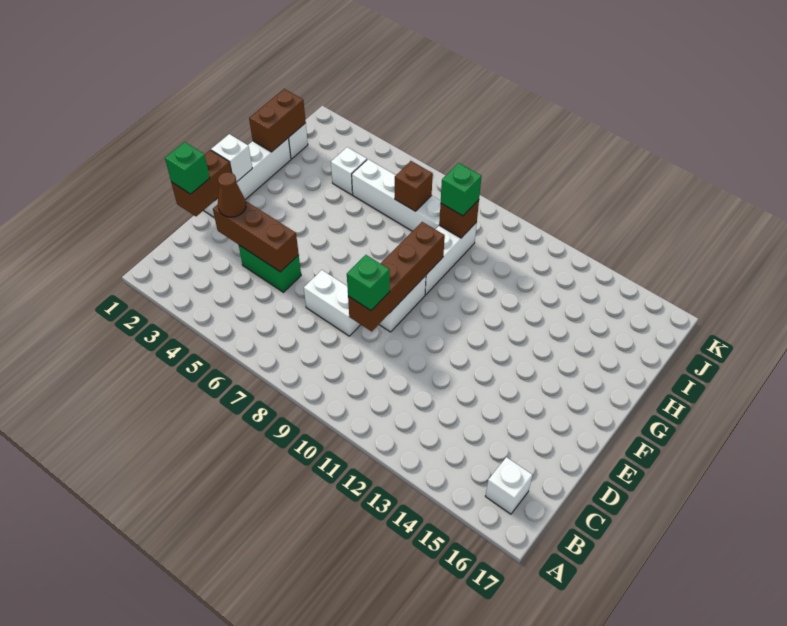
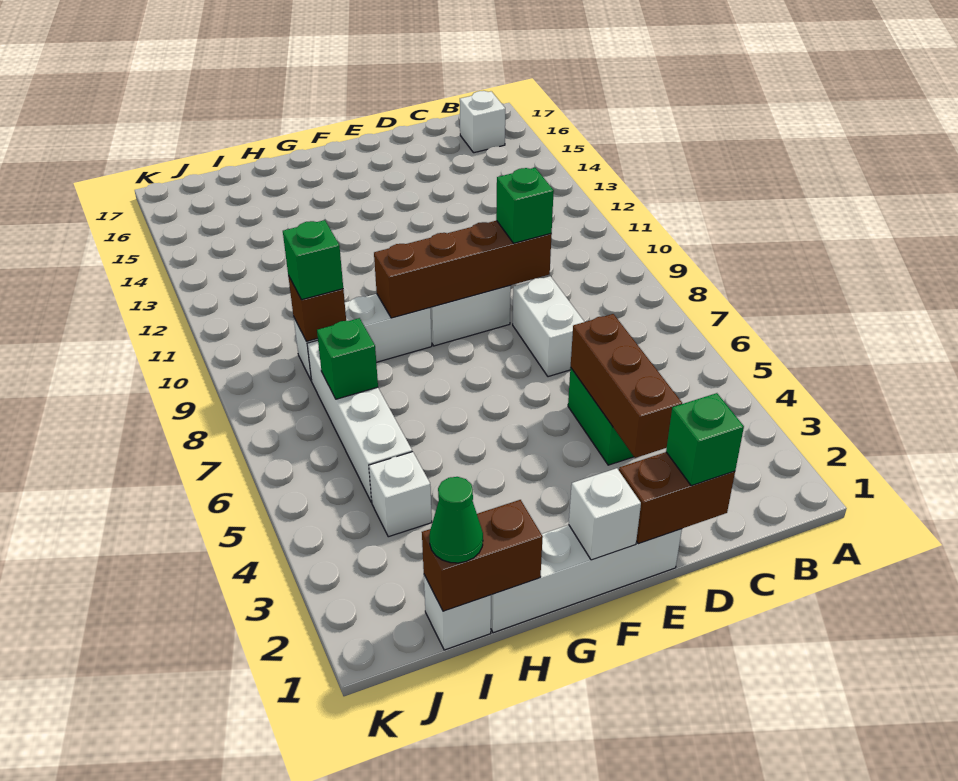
brown cone D3 level 3 -> none
none -> green cone I1 level 3
brown brick I7 level 2 -> green brick I7 level 2

